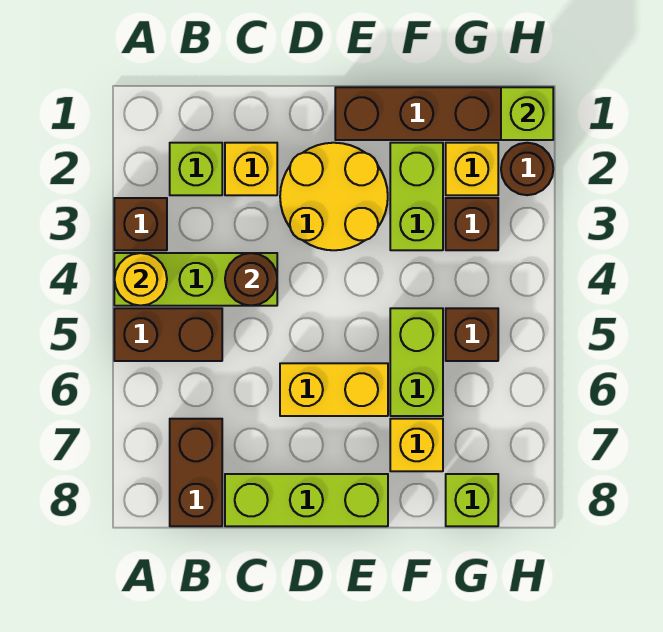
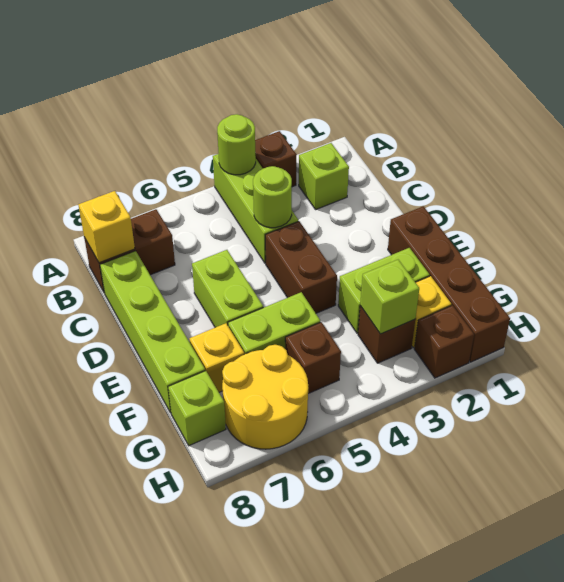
yellow round brick A4 level 2 -> lime round brick A4 level 2
brown brick A5:B5 level 1 -> brown brick D4:E4 level 1
yellow brick C2 level 1 -> yellow brick B8 level 2
brown round brick C4 level 2 -> lime round brick C4 level 2
lime brick C8:E8 level 1 -> lime brick C8:F8 level 1
yellow round brick D2:E3 level 1 -> yellow round brick G6:H7 level 1
yellow brick D6:E6 level 1 -> lime brick D6:E6 level 1
lime brick H1 level 2 -> lime brick G3 level 2
brown round brick H2 level 1 -> brown brick H2 level 1

